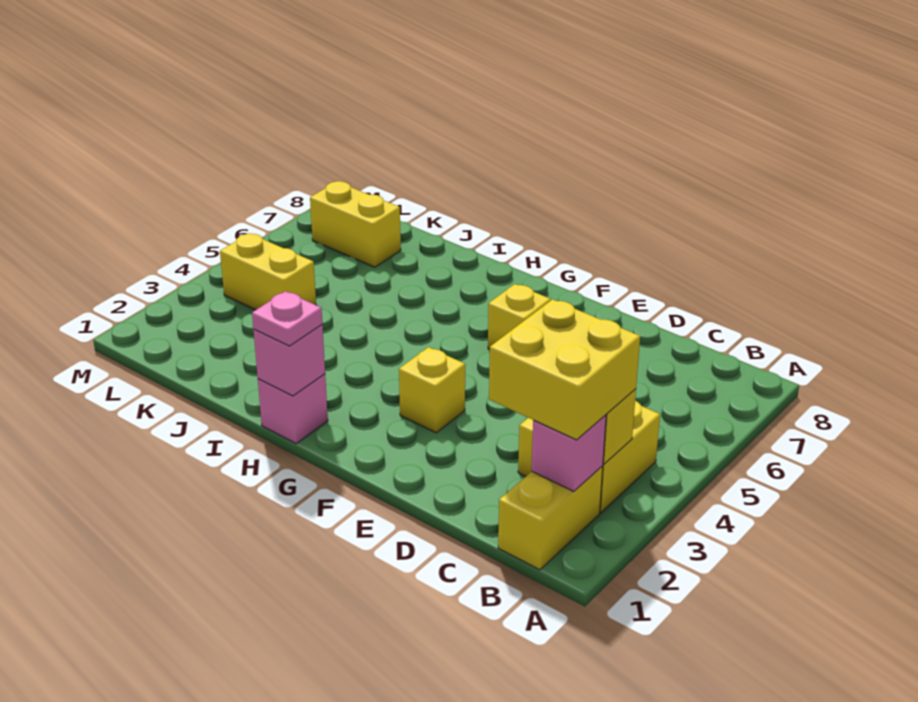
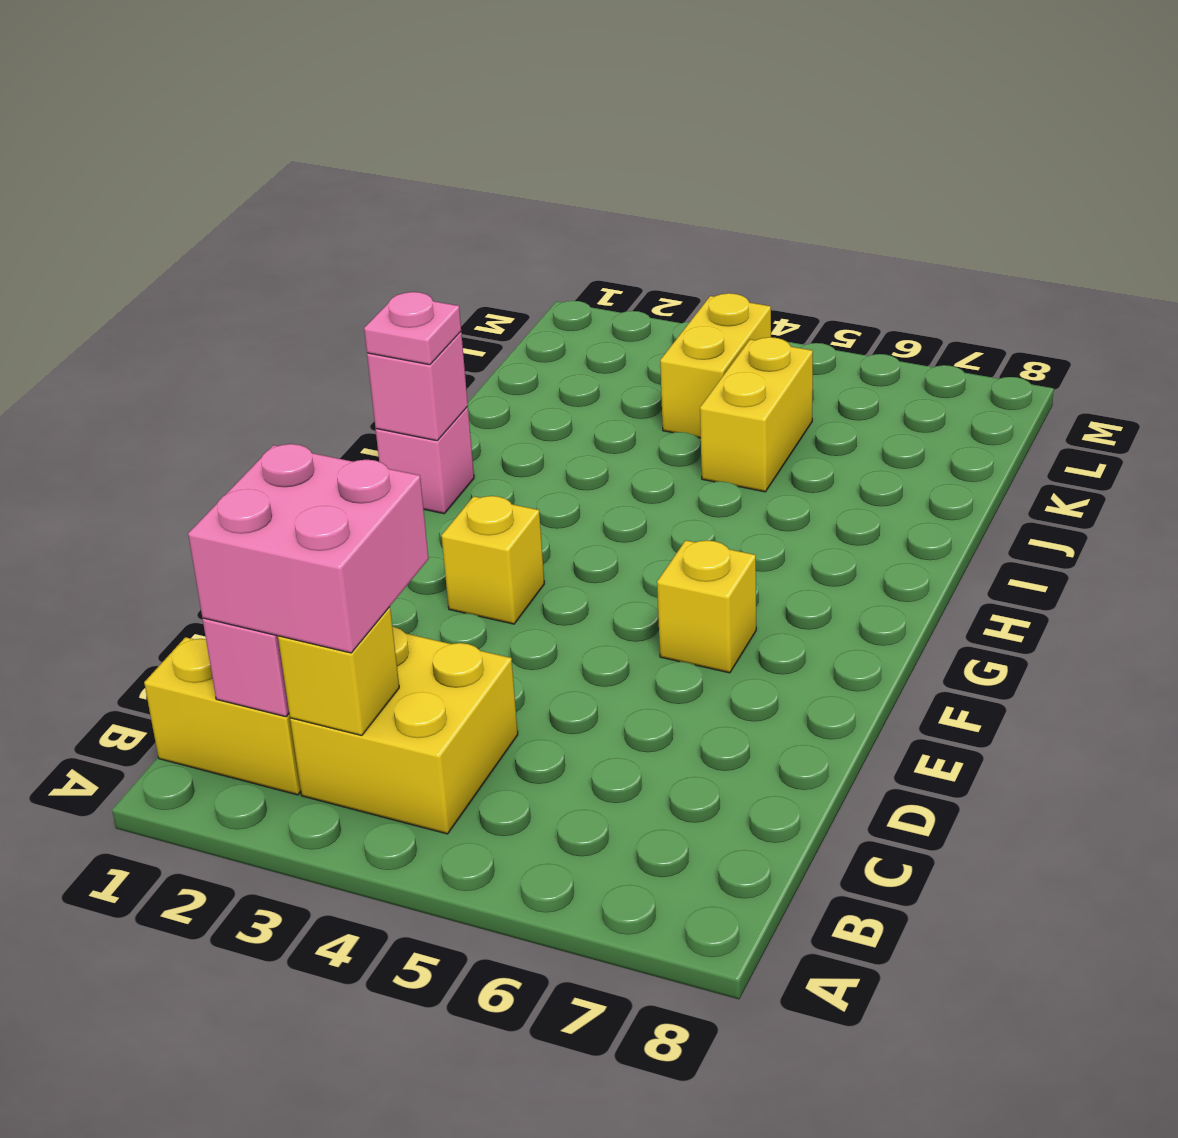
yellow brick B2:C3 level 3 -> pink brick B2:C3 level 3
yellow brick K7:L7 level 1 -> yellow brick J5:K5 level 1

